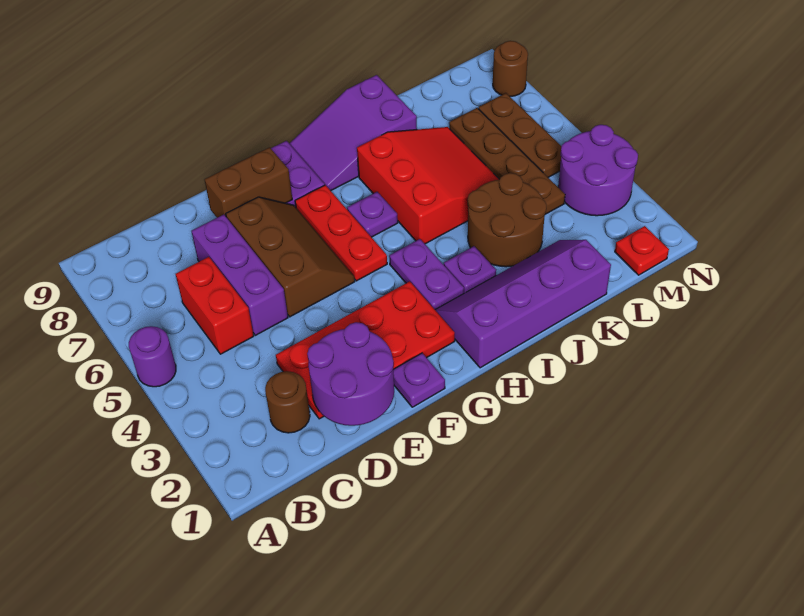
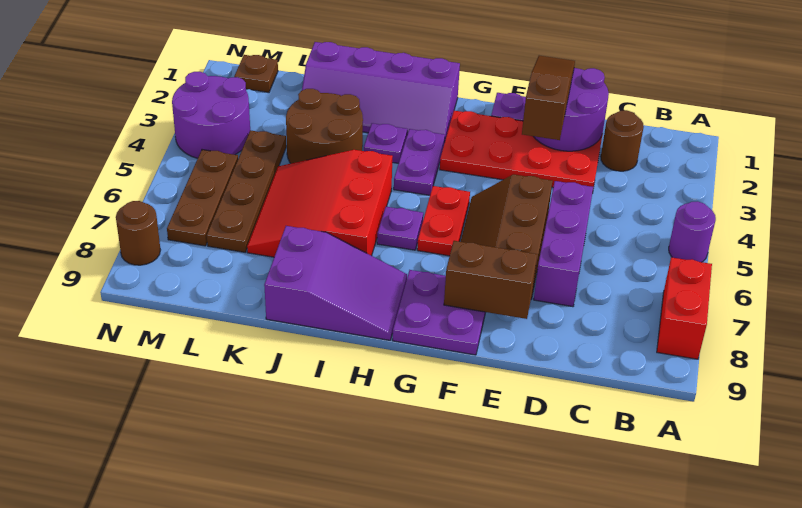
red brick C5:C6 level 1 -> red brick A7:A8 level 1
none -> brown slope E1:E3 level 3 top 3
red plate G5:G7 level 1 -> red plate G5:G6 level 1
red plate M1 level 1 -> brown plate M1 level 1

